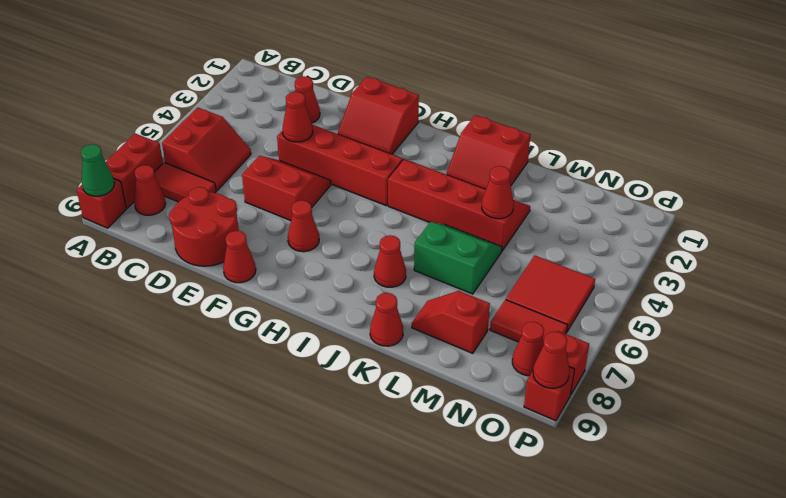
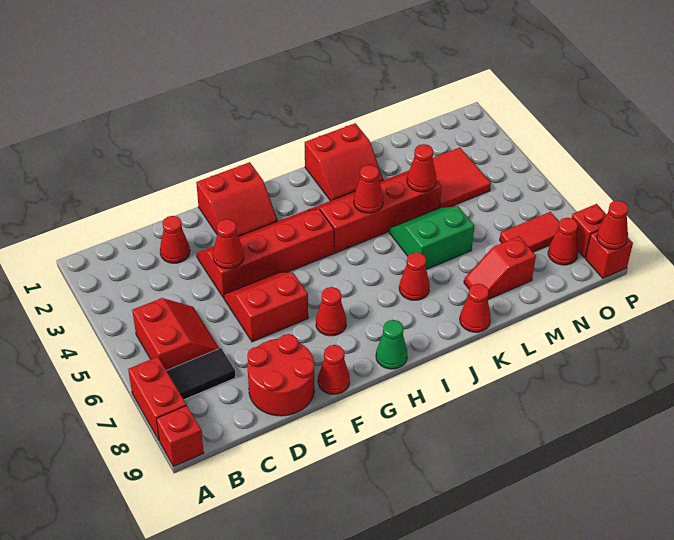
green cone A9 level 2 -> green cone H9 level 1
red tile B7:C7 level 1 -> black tile B7:C7 level 1
red cone B8 level 1 -> red cone J4 level 2
red tile N5:O6 level 1 -> red tile M3:N4 level 1

